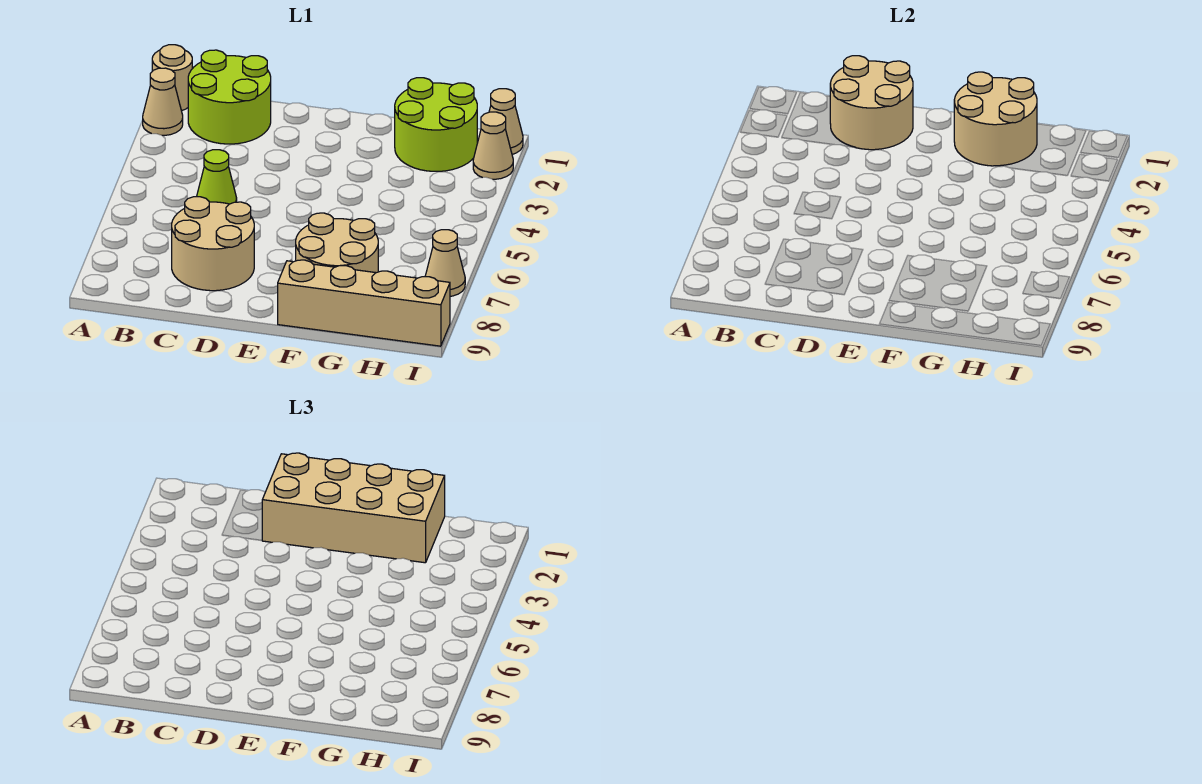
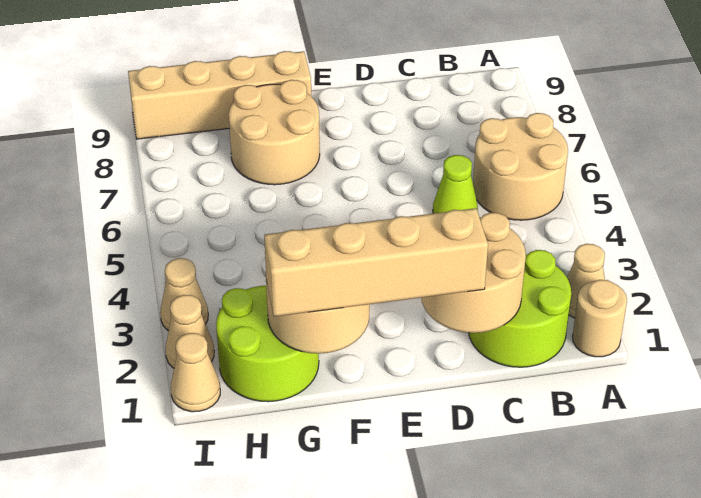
tan round brick C7:D8 level 1 -> tan round brick A5:B6 level 1
tan brick D1:G2 level 3 -> tan brick D1:G1 level 3
tan cone I7 level 1 -> tan cone I3 level 1

